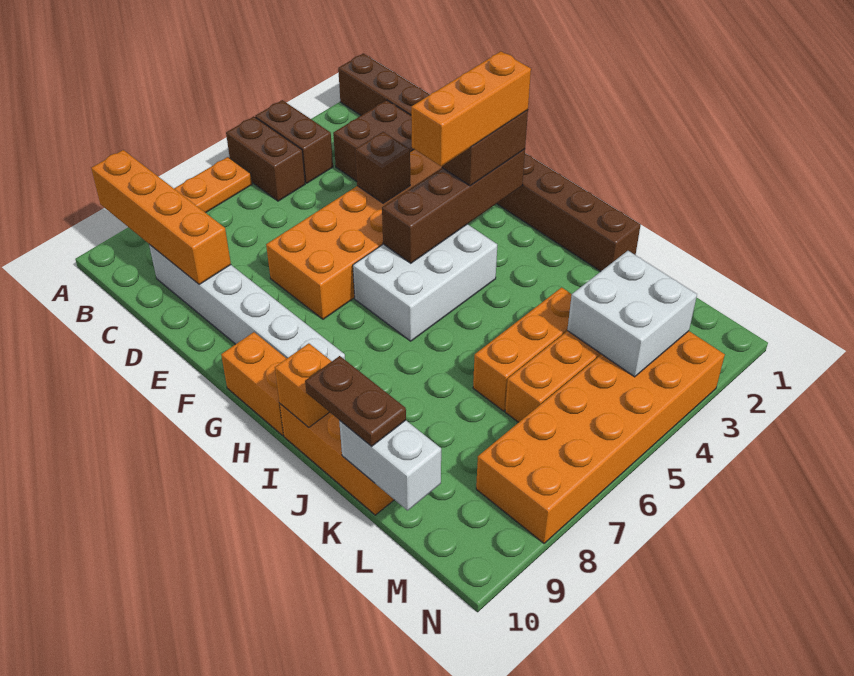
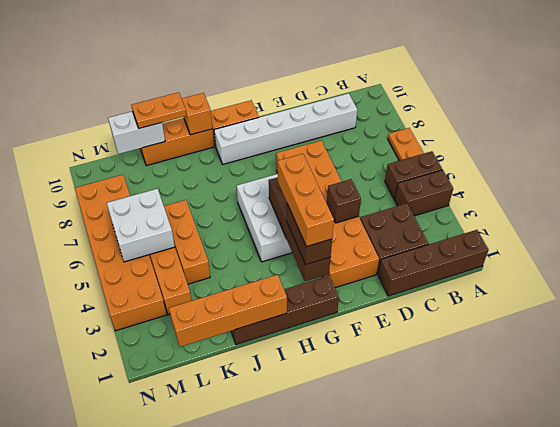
orange brick A9:D9 level 2 -> orange brick I1:L1 level 2
brown plate J10:K10 level 3 -> orange plate J10:K10 level 3
white brick L3:M4 level 2 -> white brick L5:M6 level 2

